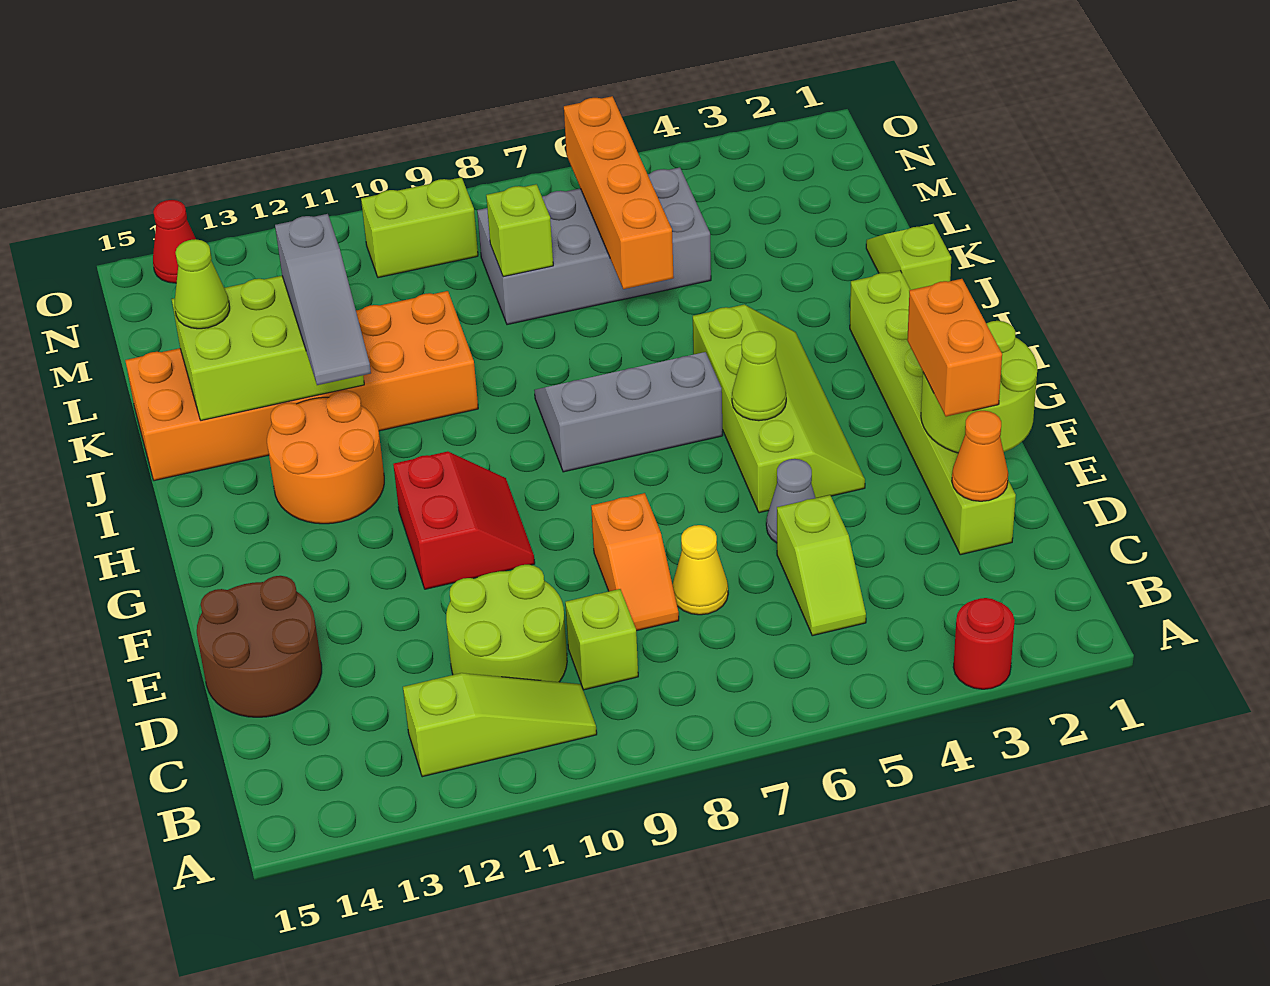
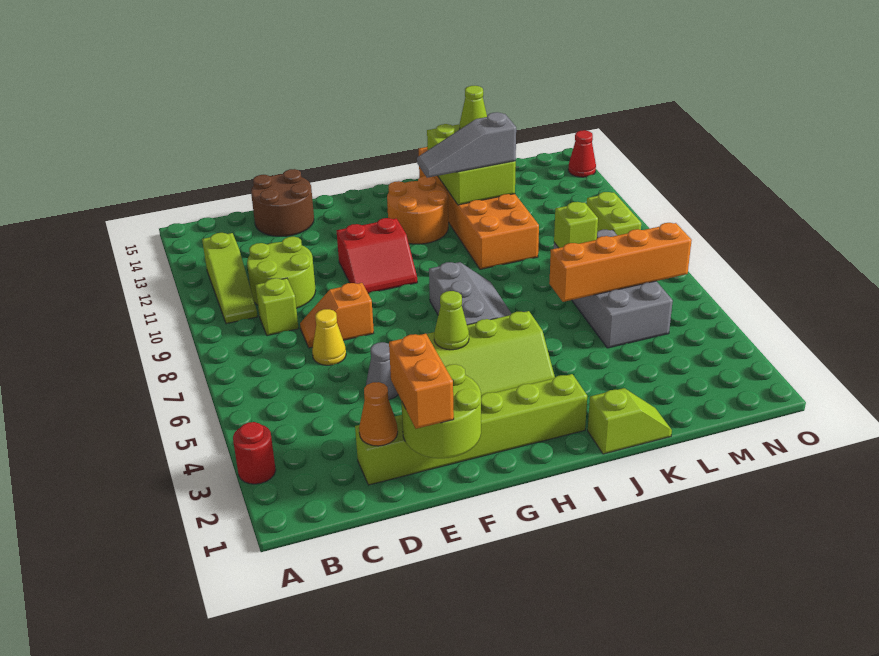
lime slope C5:D5 level 1 top D -> none
orange brick E2:F2 level 3 -> orange brick E1:E2 level 3

